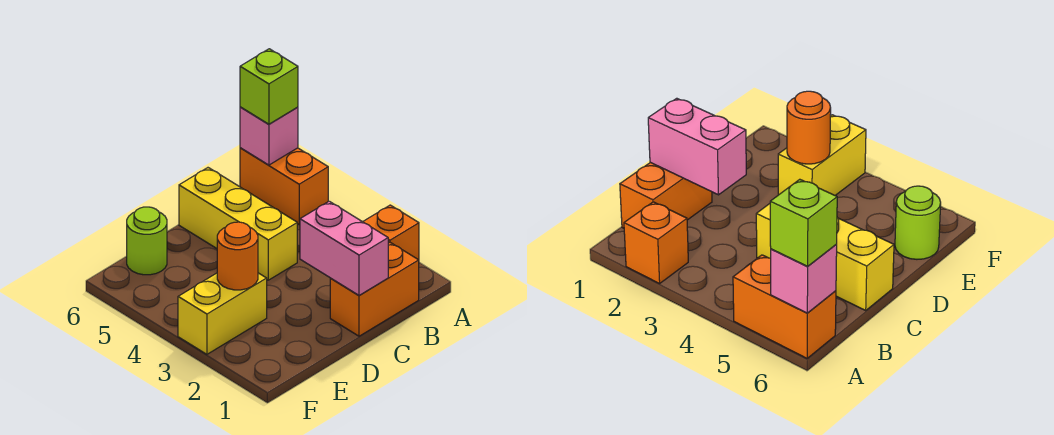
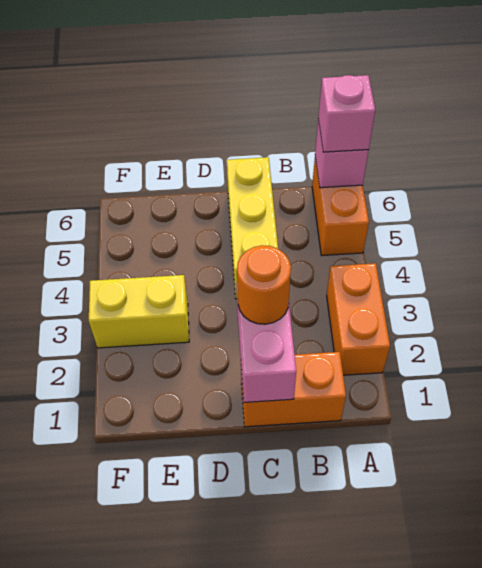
orange brick A2 level 1 -> orange brick A2:A3 level 1
lime brick A6 level 3 -> pink brick A6 level 3
orange round brick E3 level 2 -> orange round brick C2 level 3
lime round brick E6 level 1 -> none

